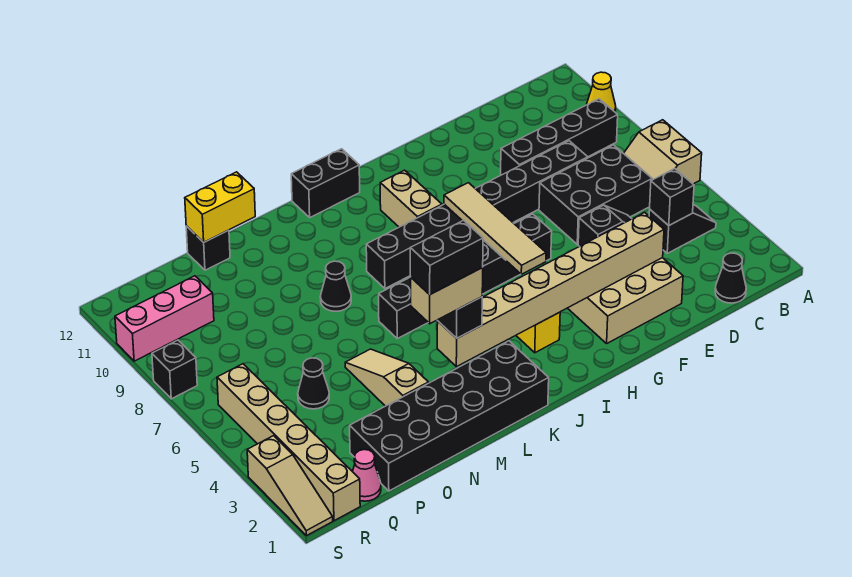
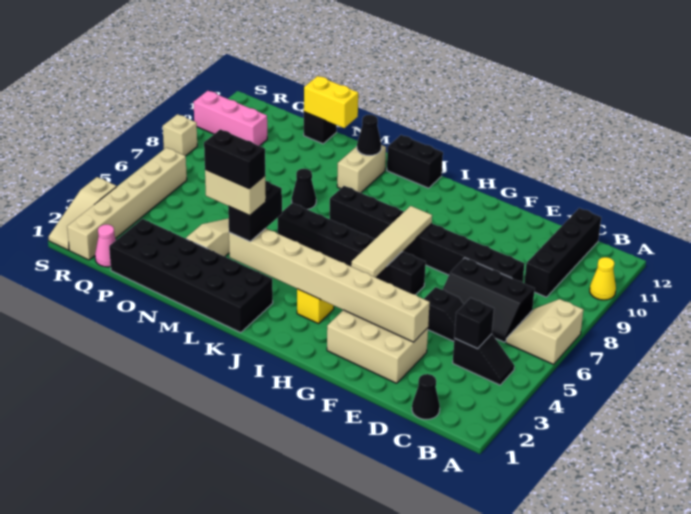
black brick B9:E9 level 1 -> black brick C9:C12 level 1
black brick C6:E7 level 1 -> black slope C6:E7 level 1 top 7
tan brick I9:I10 level 1 -> tan brick L10:L11 level 1
black cone P5 level 1 -> black cone L11 level 2
black brick S8 level 1 -> tan brick S8 level 1

